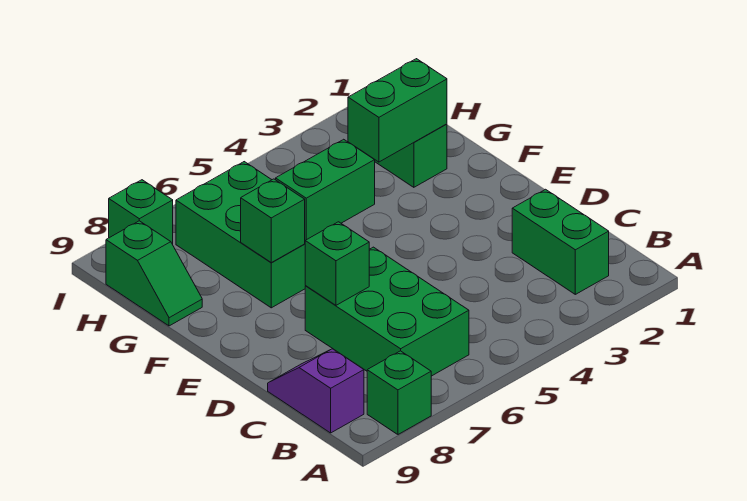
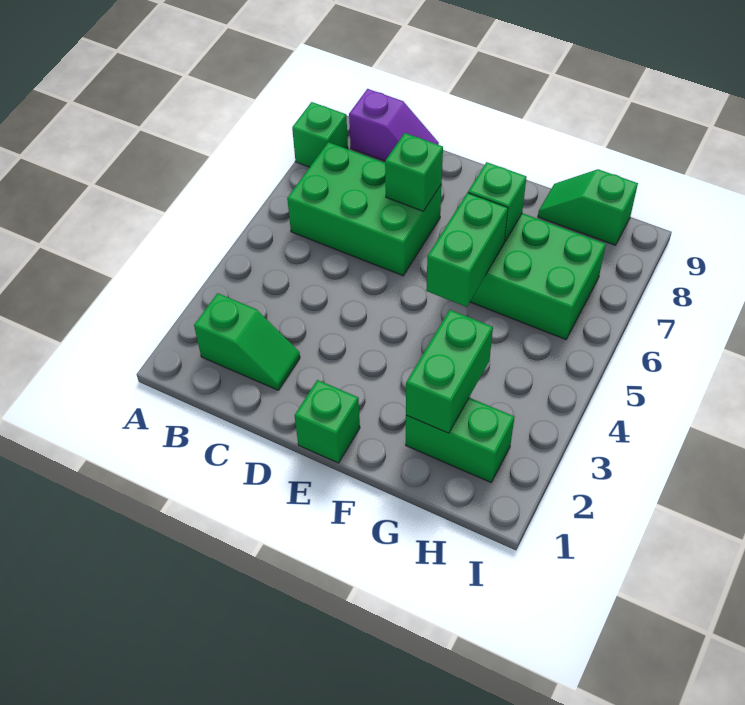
green brick B2:C2 level 1 -> green slope B2:C2 level 1 top B
green brick I8 level 1 -> green brick E1 level 1

